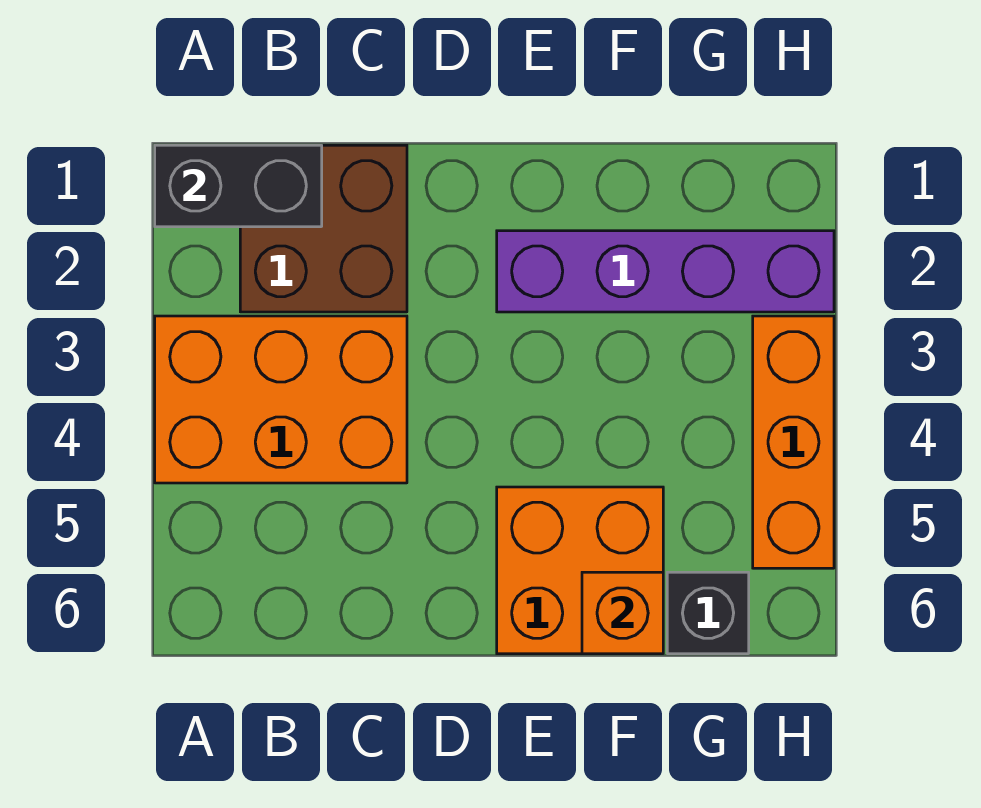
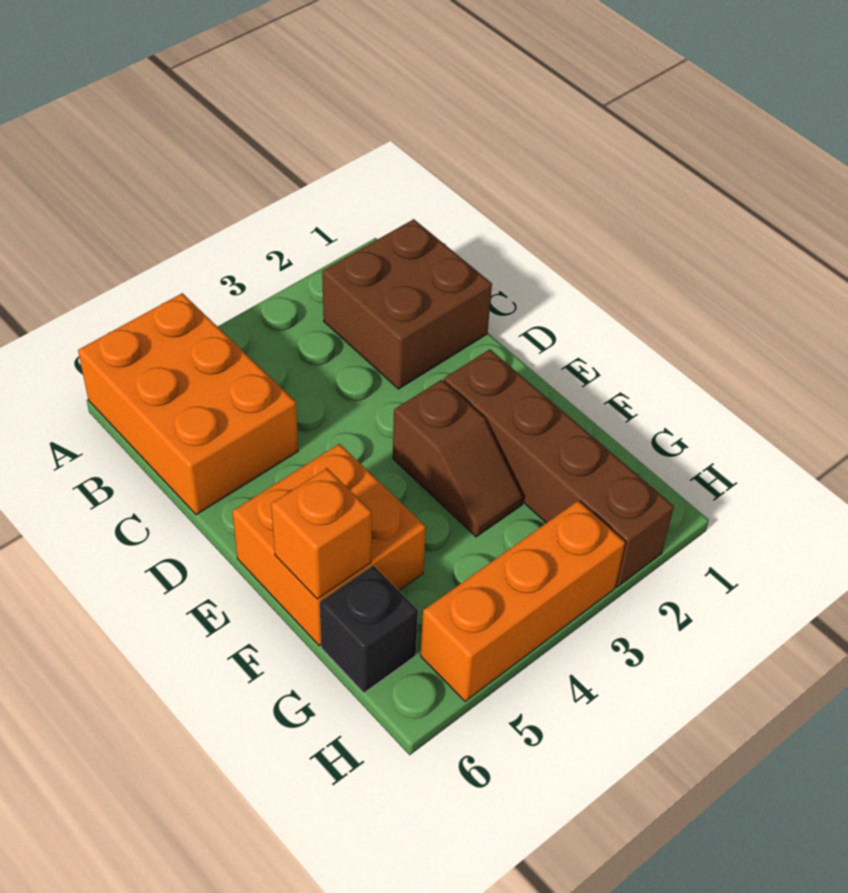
black brick A1:B1 level 2 -> none
orange brick A3:C4 level 1 -> orange brick A5:C6 level 1
purple brick E2:H2 level 1 -> brown brick E2:H2 level 1
none -> brown slope E3:F3 level 1 top E

